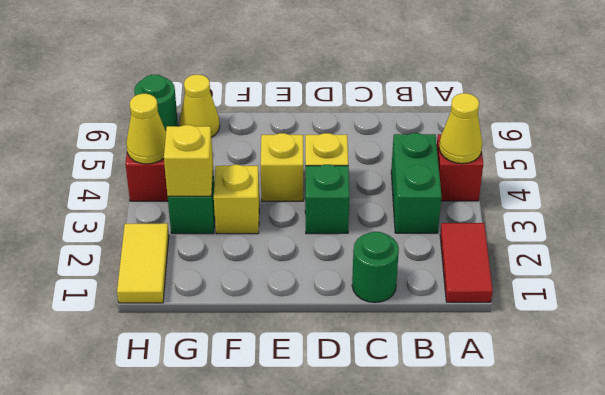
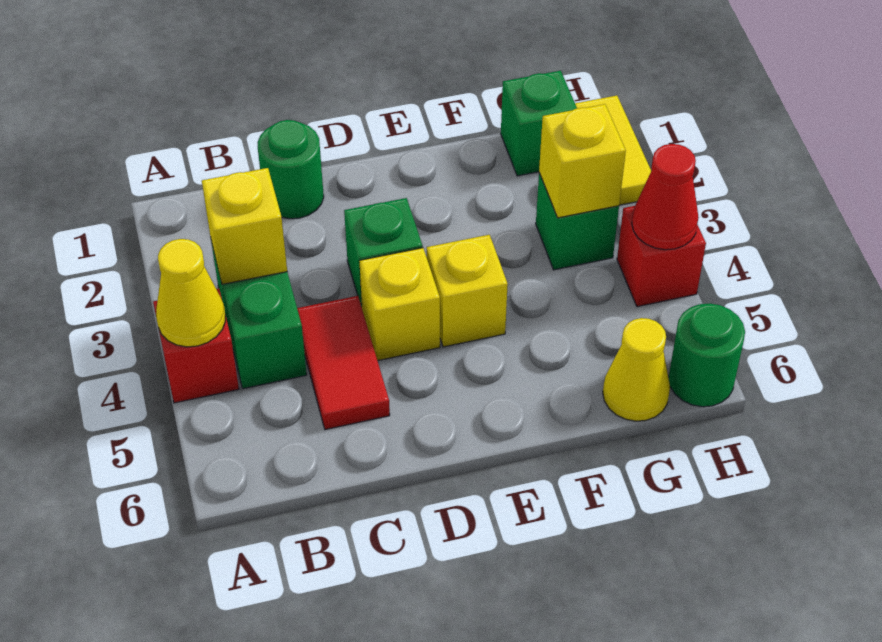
red tile A1:A2 level 1 -> red tile C4:C5 level 1
yellow brick F3 level 1 -> yellow brick B3 level 2
none -> green brick G1 level 1
yellow cone H4 level 2 -> red cone H4 level 2

